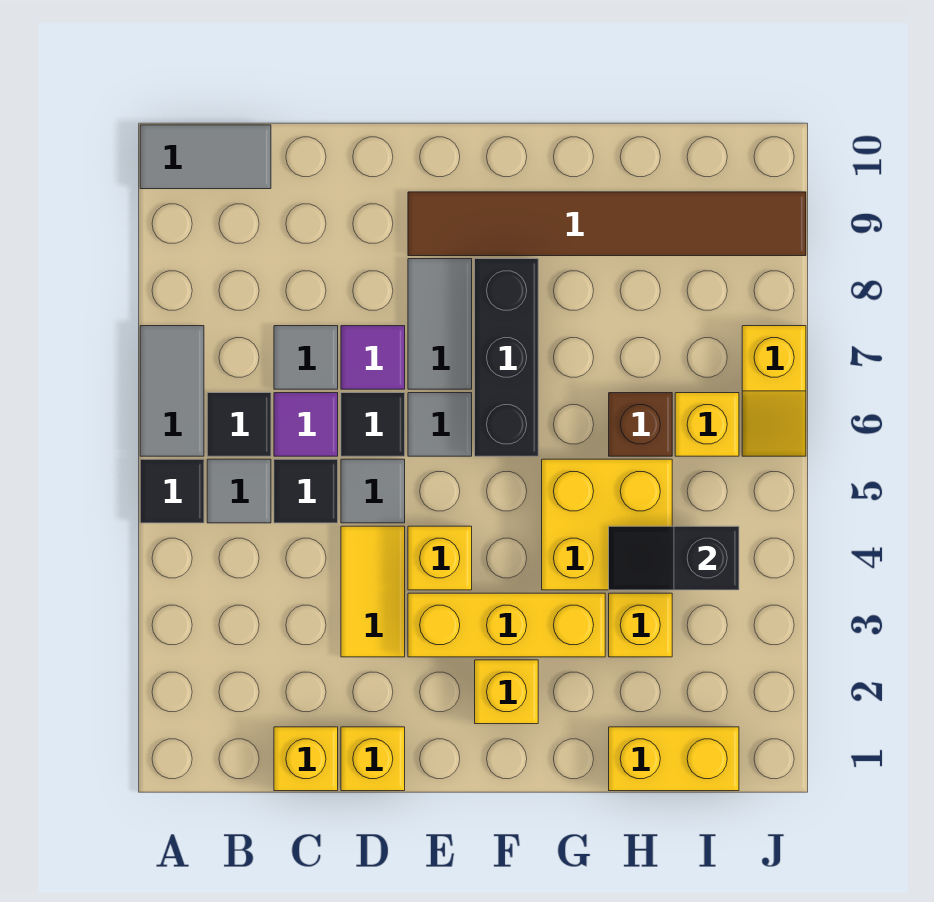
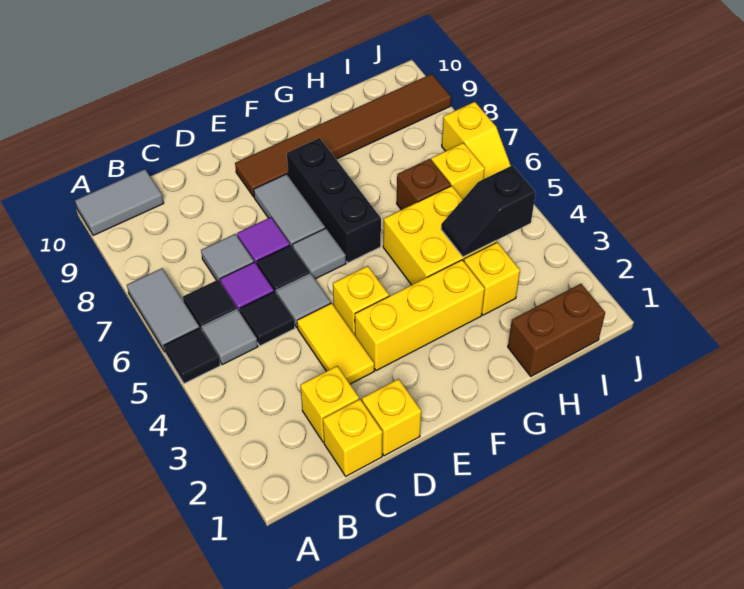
yellow brick F2 level 1 -> yellow brick C2 level 1
yellow brick H1:I1 level 1 -> brown brick H1:I1 level 1

